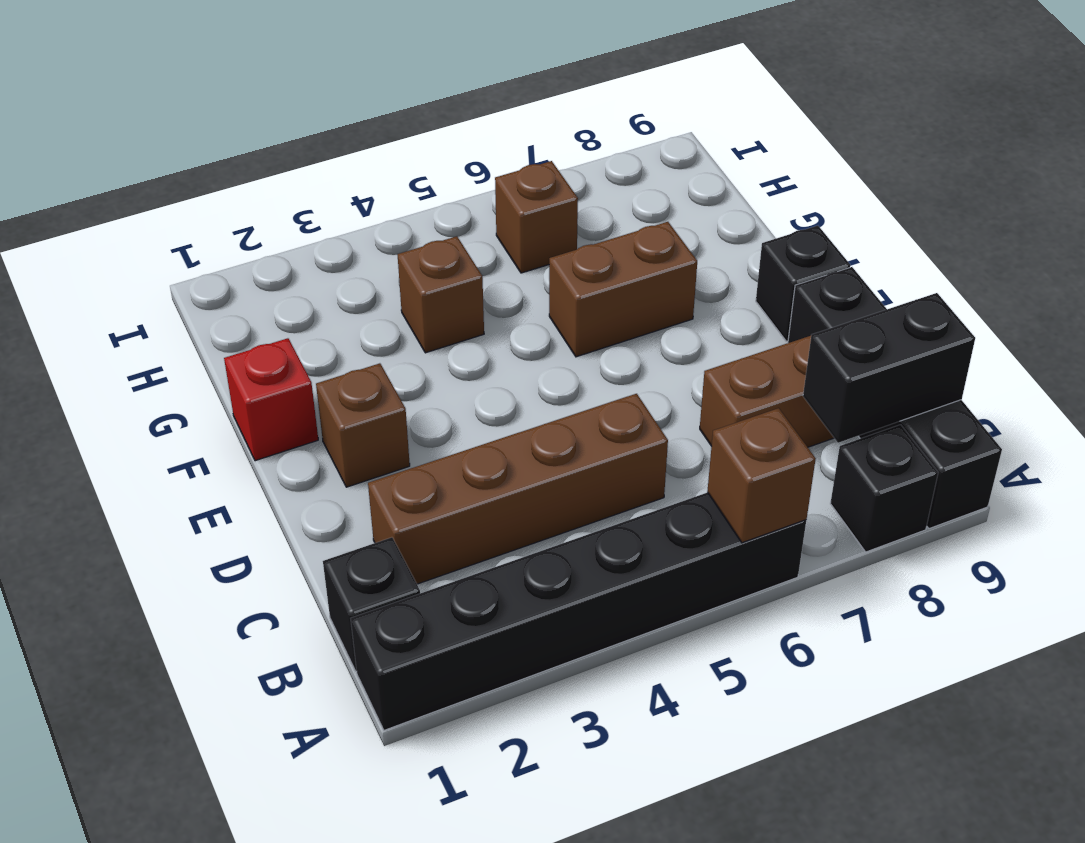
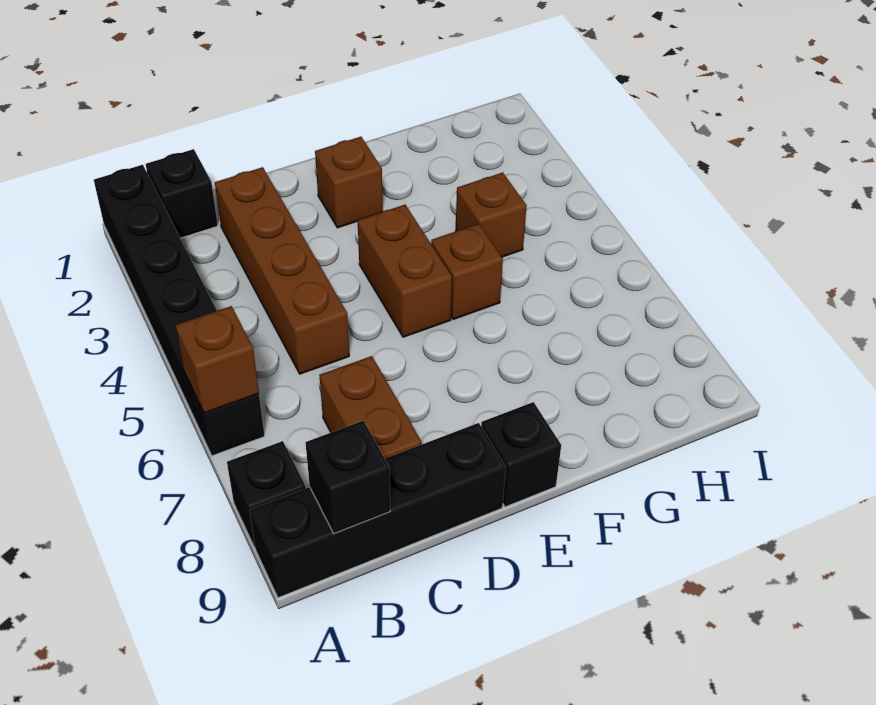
black brick B8:B9 level 2 -> black brick B9 level 2
red brick F1 level 1 -> none
brown brick F6:F7 level 1 -> brown brick E4:E5 level 1
brown brick H6 level 1 -> brown brick F5 level 1

